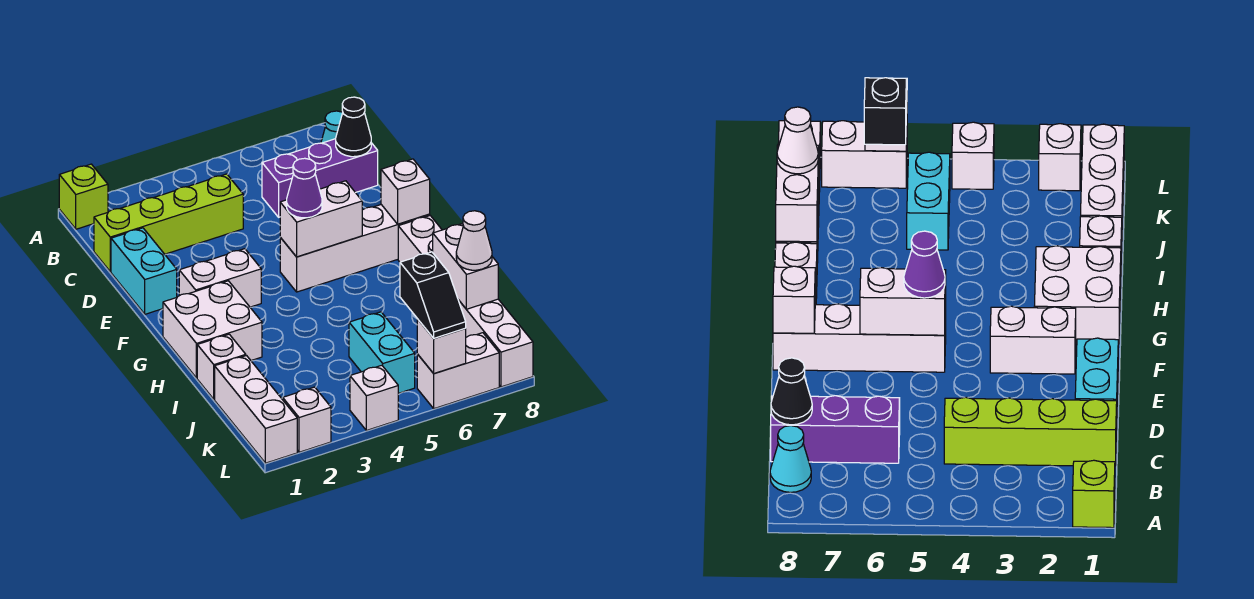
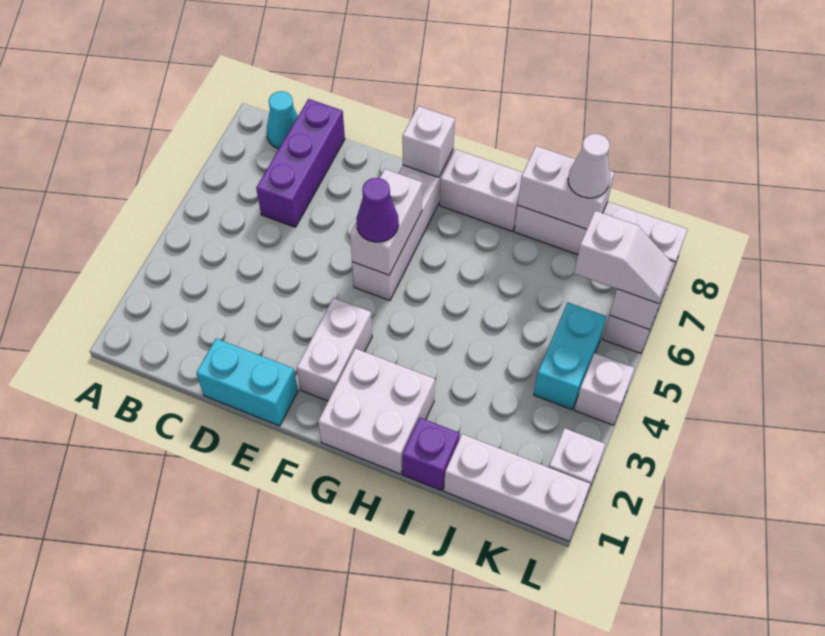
lime brick A1 level 1 -> none
lime brick C1:C4 level 1 -> none
black cone C8 level 2 -> none
white brick I1 level 1 -> purple brick I1 level 1
cyan brick J5:K5 level 1 -> cyan brick K4:K5 level 1
black slope K6:L6 level 3 top K -> white slope K6:L6 level 3 top K

